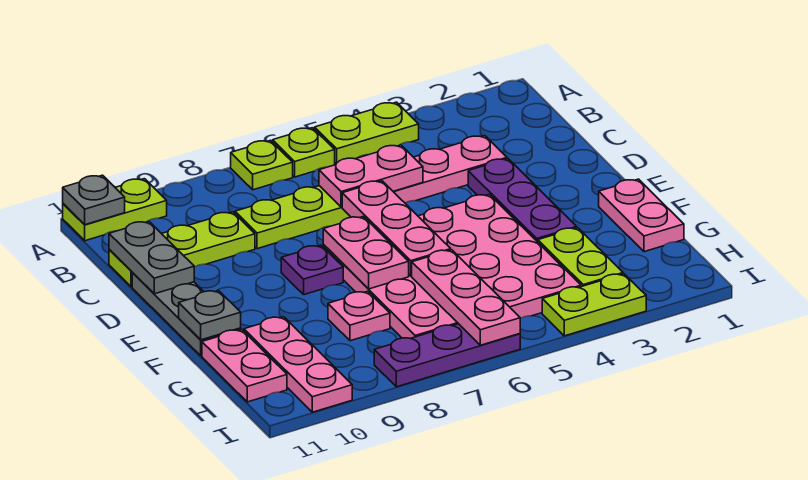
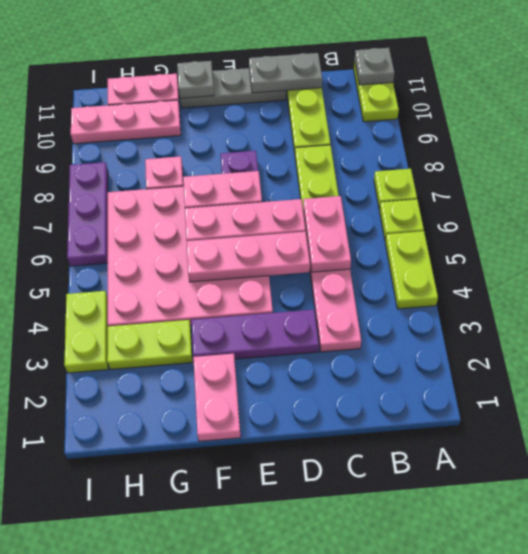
pink plate F1:G1 level 1 -> pink plate F1:F2 level 1
pink plate G6:I6 level 2 -> pink plate D5:F5 level 2

